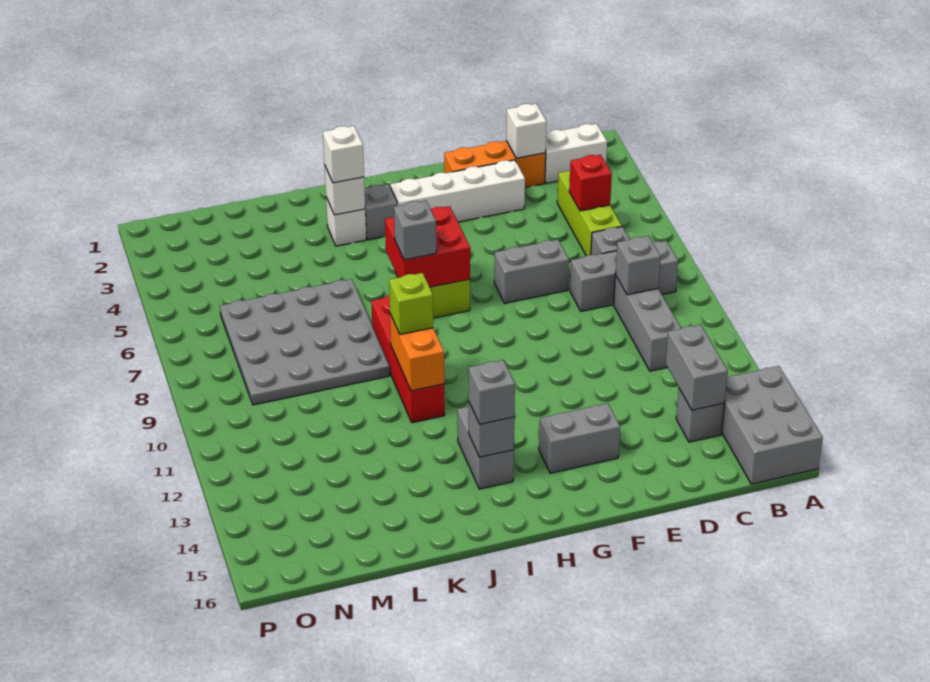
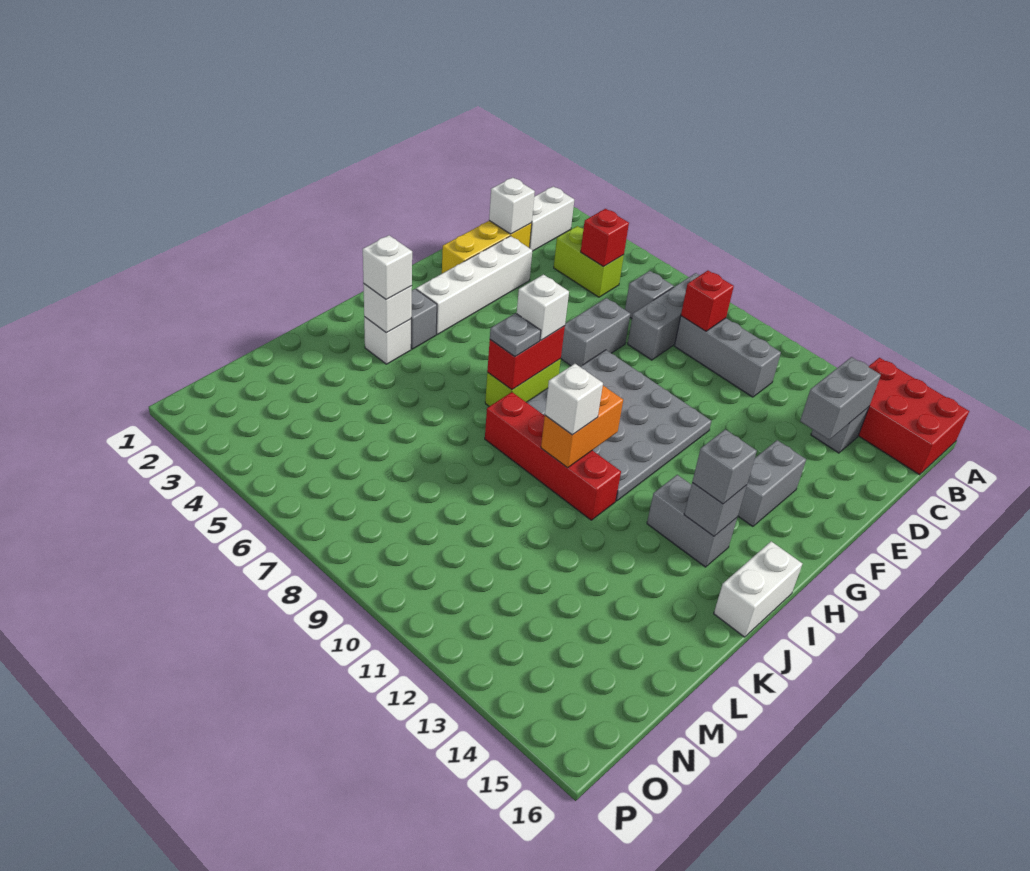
grey brick A14:B16 level 1 -> red brick A14:B16 level 1
lime brick C4:C6 level 1 -> lime brick C4:C5 level 1
grey brick C9 level 2 -> red brick C9 level 2
grey brick C13:C14 level 2 -> grey brick C14:D14 level 2
orange brick D2:F2 level 1 -> yellow brick D2:F2 level 1
red brick H6:I7 level 2 -> red brick H7:I7 level 2
none -> white brick H7 level 3
grey brick I7 level 3 -> grey plate I7 level 3
none -> white brick I16:J16 level 1
orange brick J10:J11 level 2 -> orange brick I10:J10 level 2
lime brick J10 level 3 -> white brick J10 level 3
grey plate K6:N9 level 1 -> grey plate F8:I11 level 1

